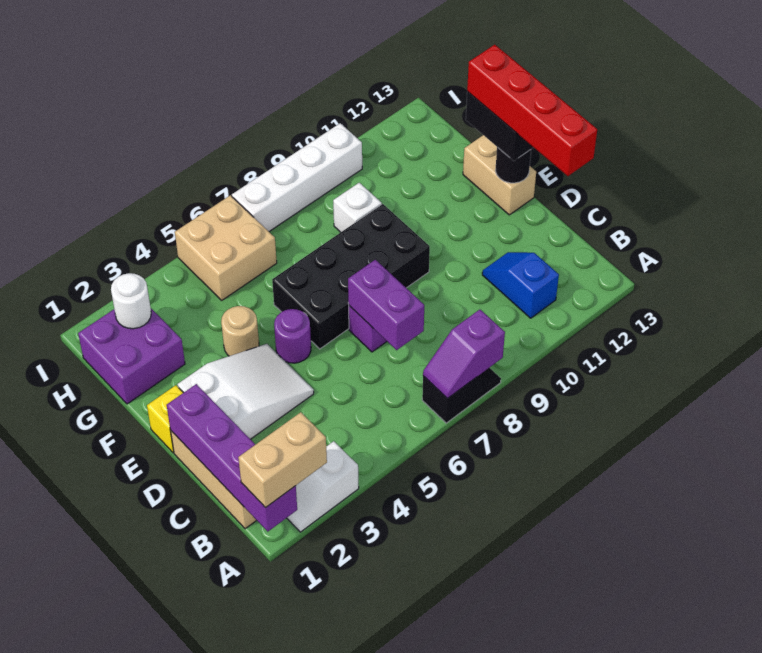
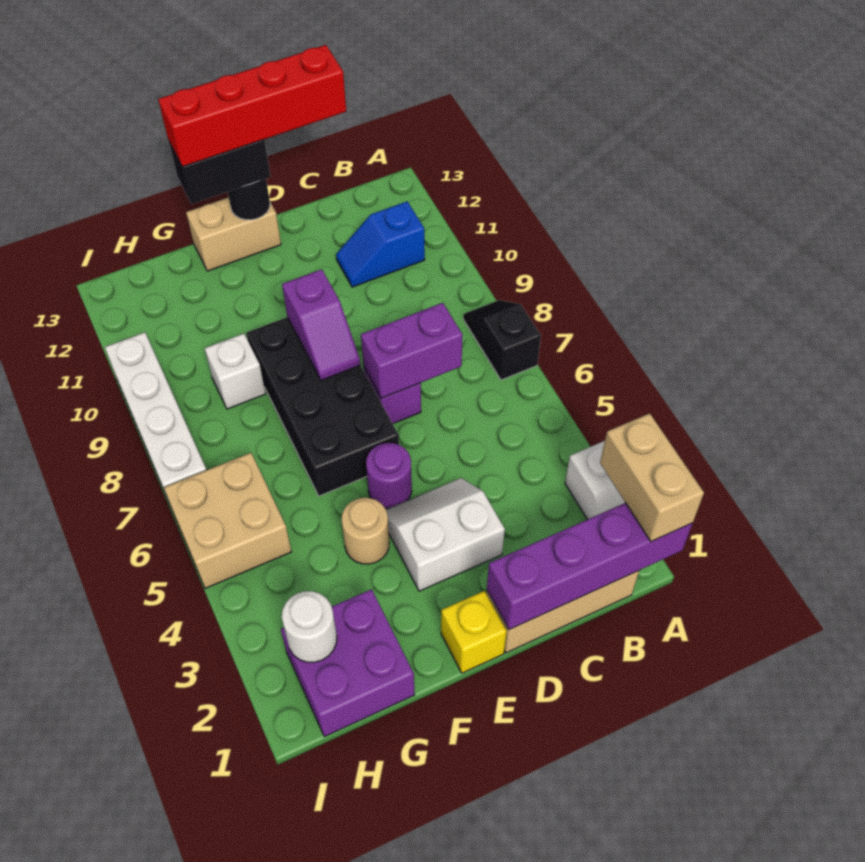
purple slope A7:A8 level 2 top 8 -> purple slope E8:E9 level 2 top 9
white slope D2:E4 level 1 top 2 -> white slope D3:E4 level 1 top 3

